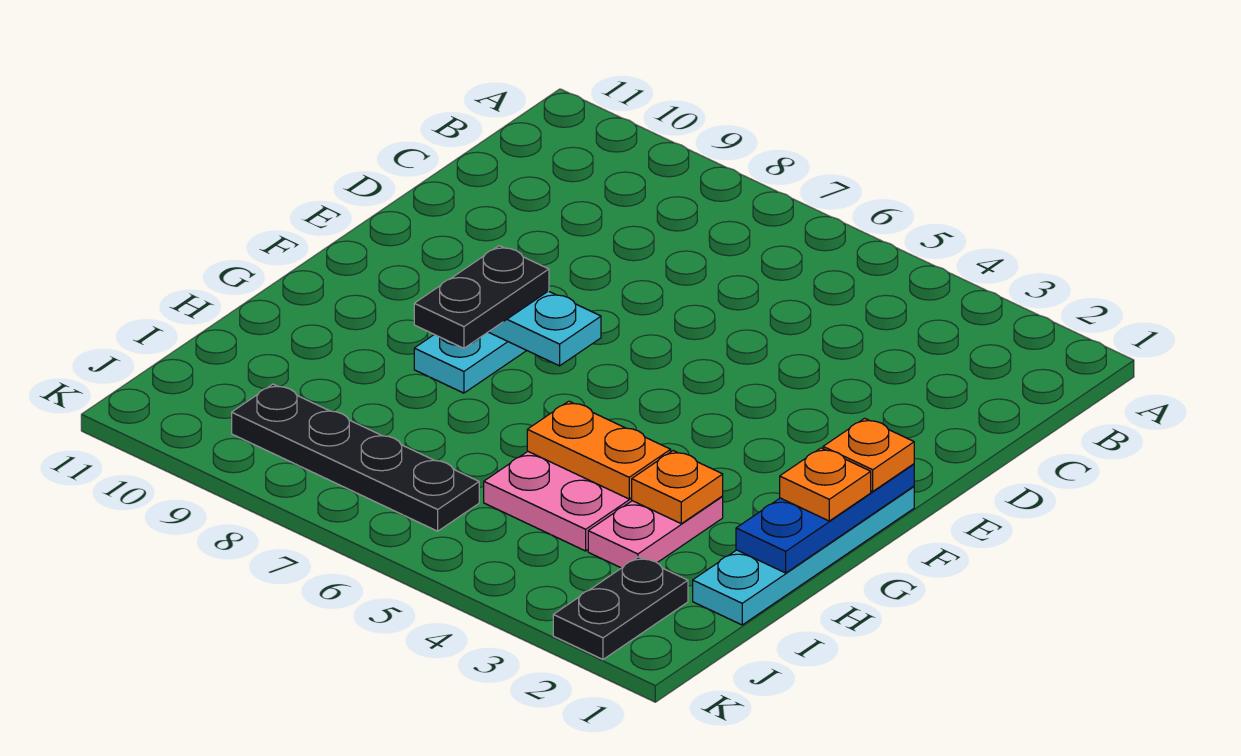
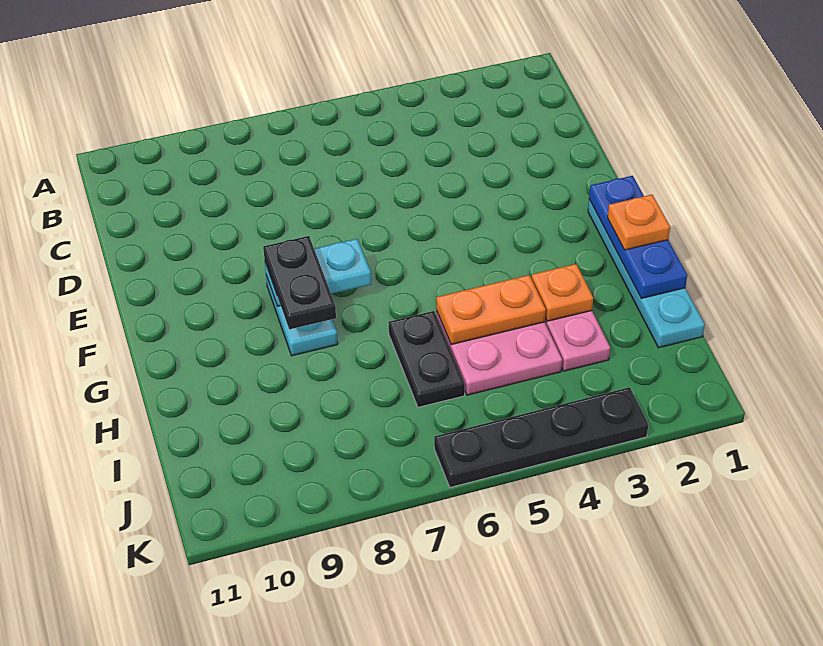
orange plate F1 level 3 -> none
black plate J2:K2 level 1 -> black plate H6:I6 level 1
black plate J6:J9 level 1 -> black plate K3:K6 level 1

